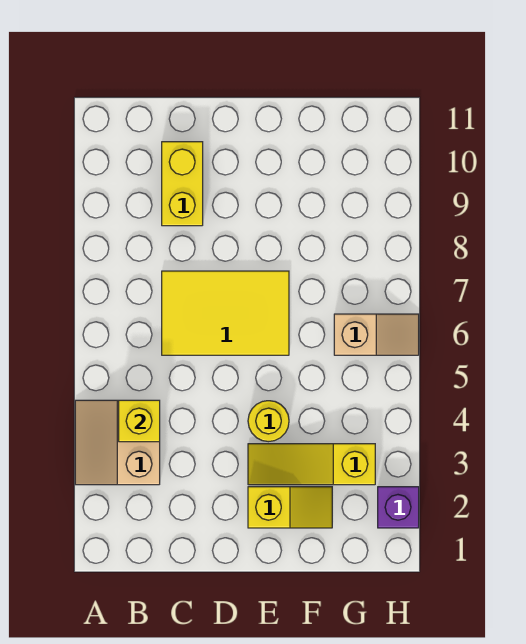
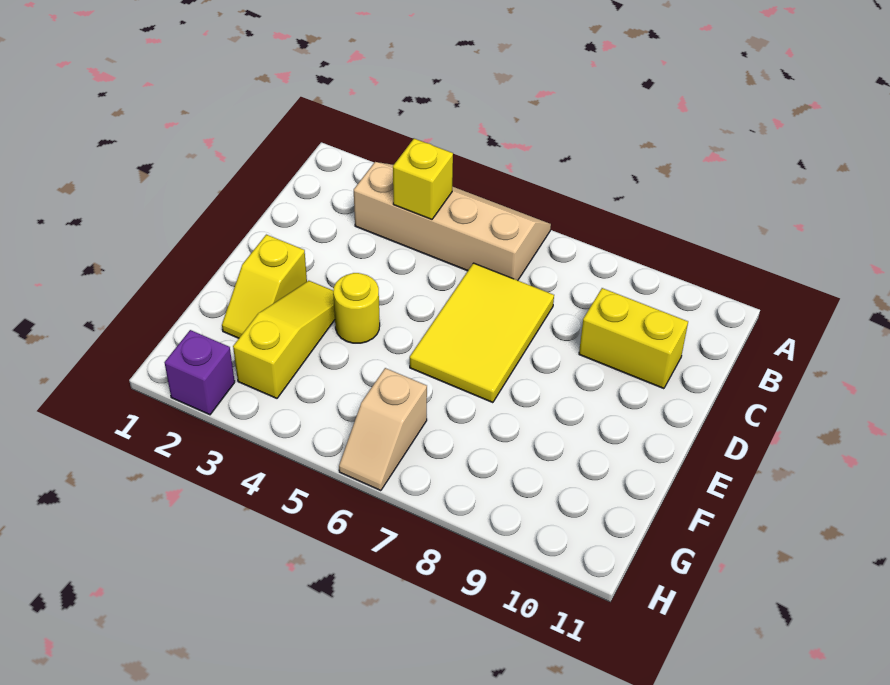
tan slope A3:B4 level 1 top B -> tan slope A3:B6 level 1 top B

